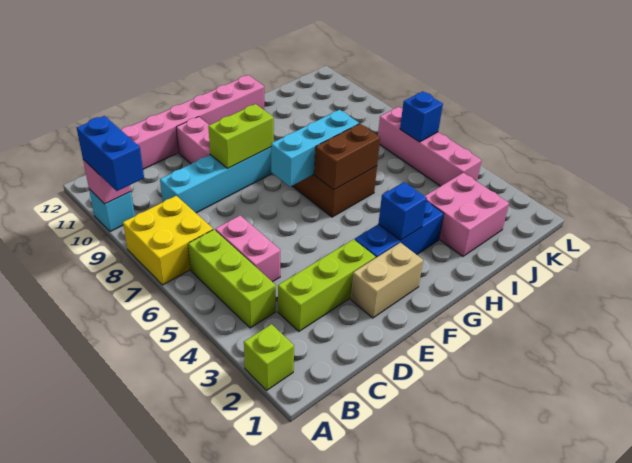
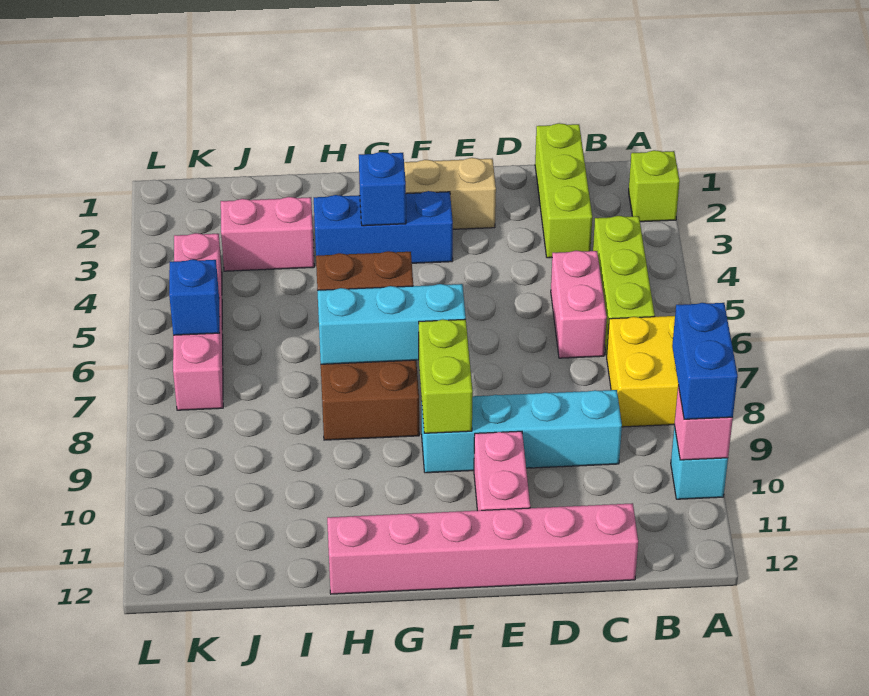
lime brick C3:E3 level 1 -> lime brick C1:C3 level 1
lime brick E9:F9 level 2 -> lime brick F8:F9 level 2
pink brick I2:J3 level 1 -> pink brick I3:J3 level 1

